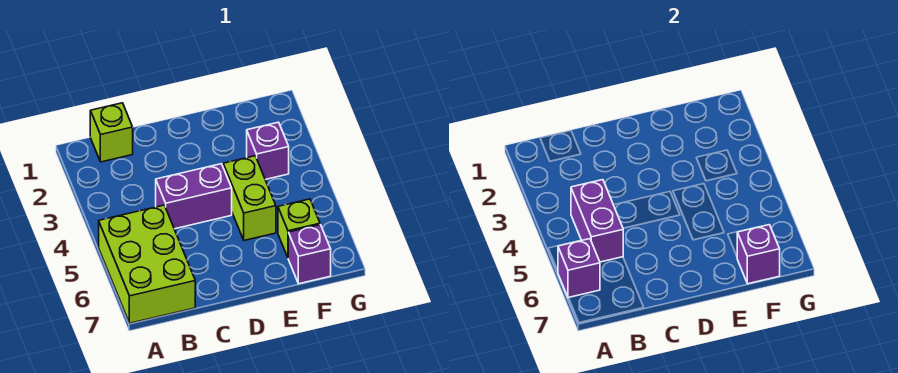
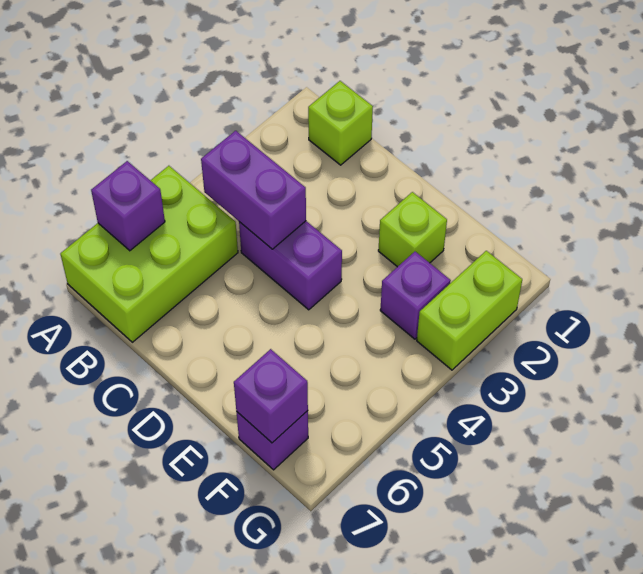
purple brick B4:B5 level 2 -> purple brick B4:C4 level 2
lime brick E4:E5 level 1 -> lime brick G2:G3 level 1
lime brick F6 level 1 -> lime brick E2 level 1

